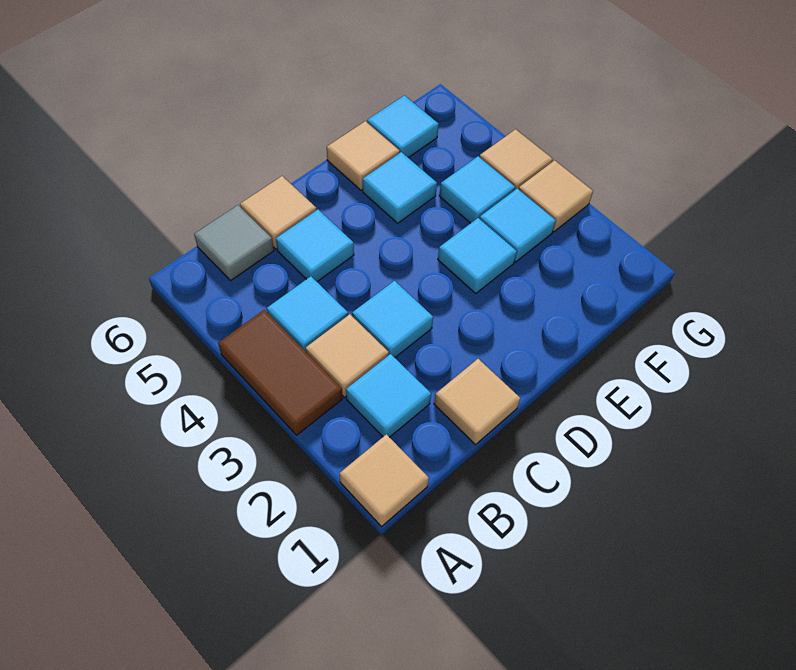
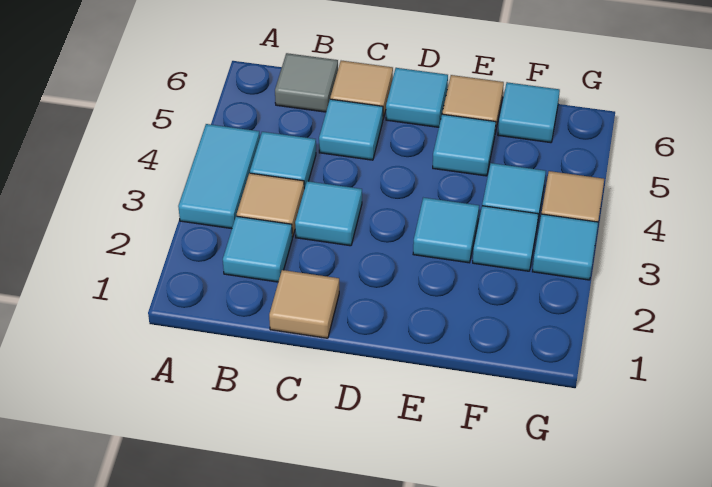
tan tile A1 level 1 -> none
brown tile A3:A4 level 1 -> cyan tile A3:A4 level 1
none -> cyan tile D6 level 1
tan tile G3 level 1 -> cyan tile G3 level 1

